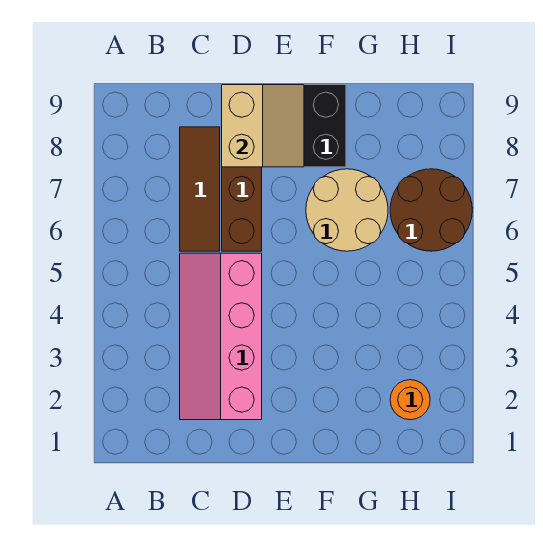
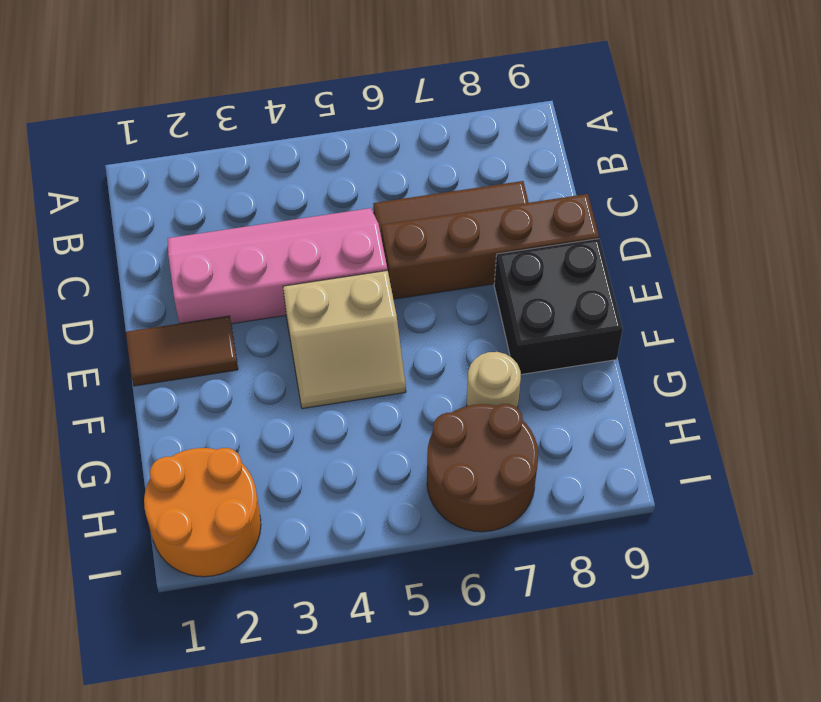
tan slope D8:E9 level 2 top D -> tan slope E4:F5 level 1 top E
none -> brown tile E1:E2 level 1
tan round brick F6:G7 level 1 -> tan round brick G7 level 1
orange round brick H2 level 1 -> orange round brick H1:I2 level 1

